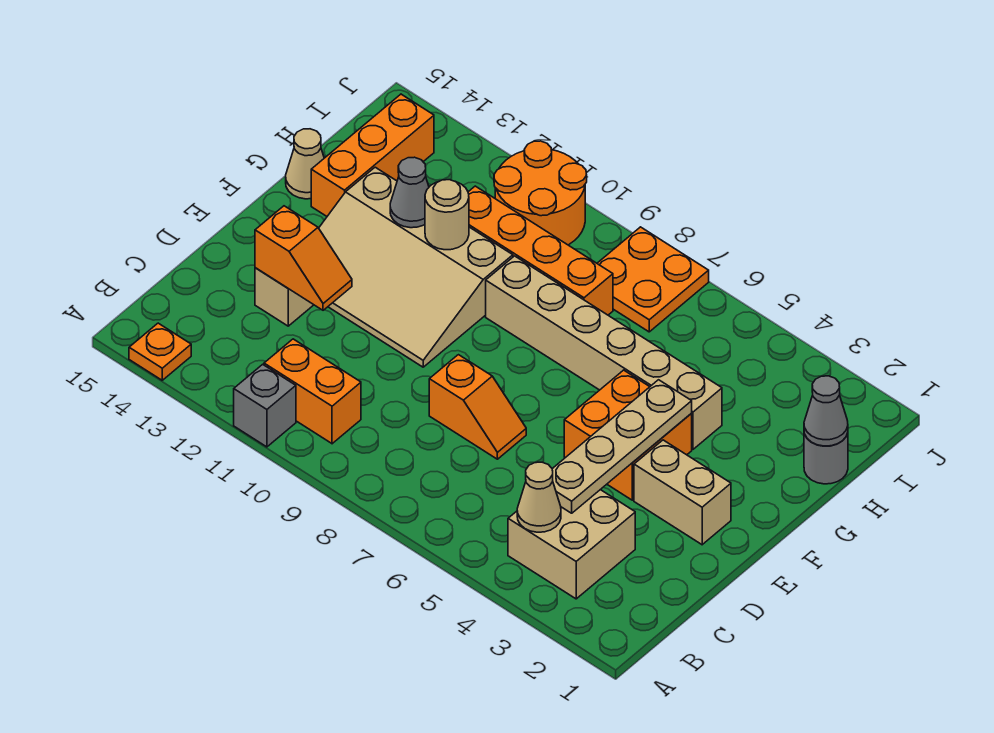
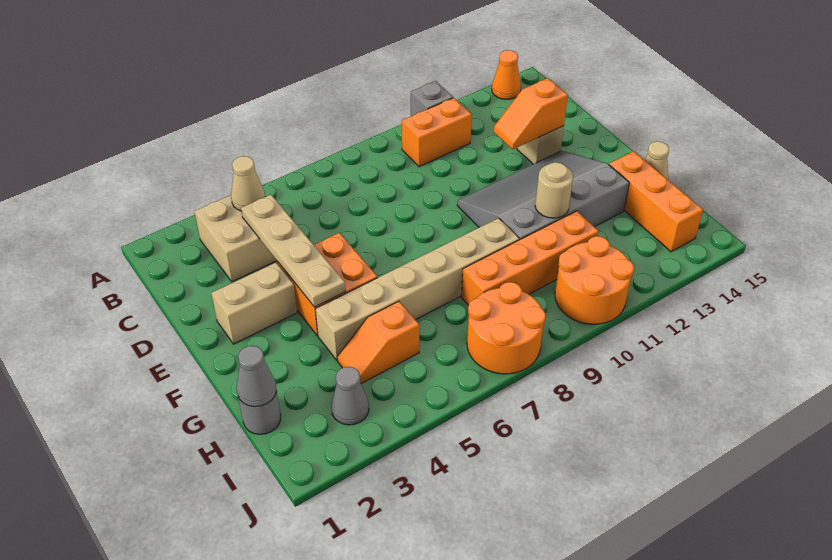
orange plate A14 level 1 -> orange cone A14 level 1
orange slope D7:D8 level 1 top 8 -> orange slope H4:H5 level 1 top 5
tan slope E10:G13 level 1 top G -> grey slope E10:G13 level 1 top G
grey cone G12 level 2 -> grey cone I3 level 1
orange plate I7:J8 level 1 -> orange round brick I7:J8 level 1

